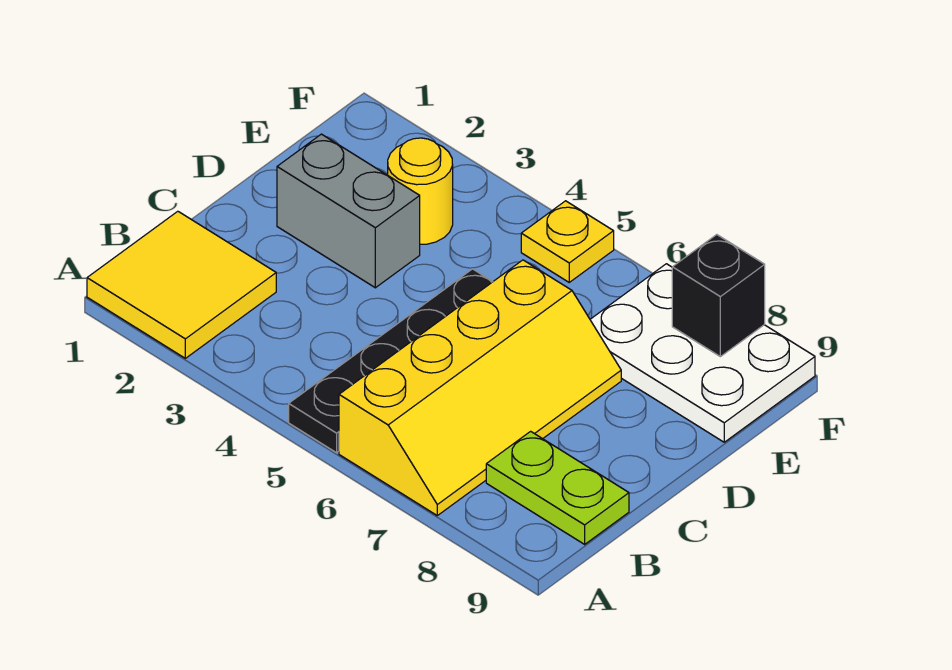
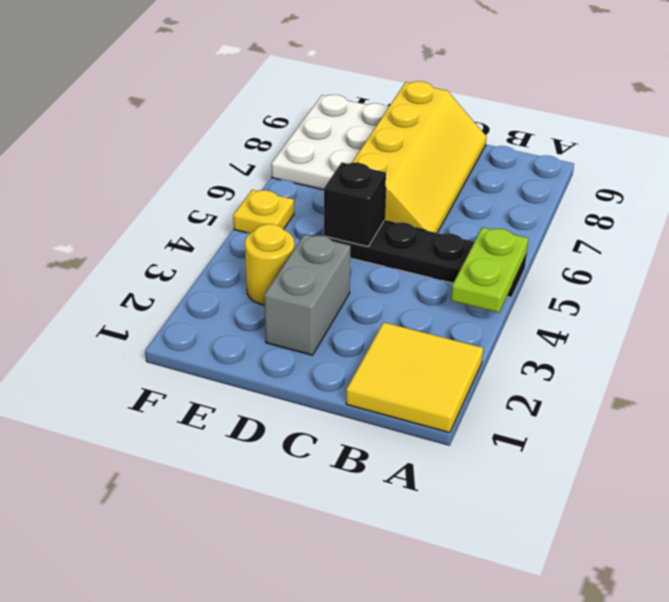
yellow slope A6:D7 level 1 top 6 -> yellow slope C6:D9 level 1 top D
lime plate B8:B9 level 1 -> lime plate A4:A5 level 2
black brick F8 level 2 -> black brick D5 level 2

